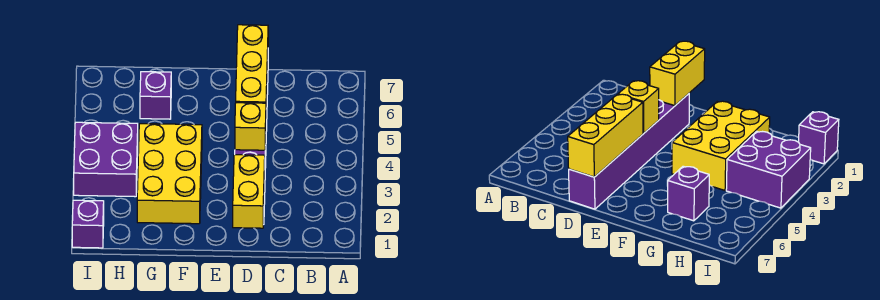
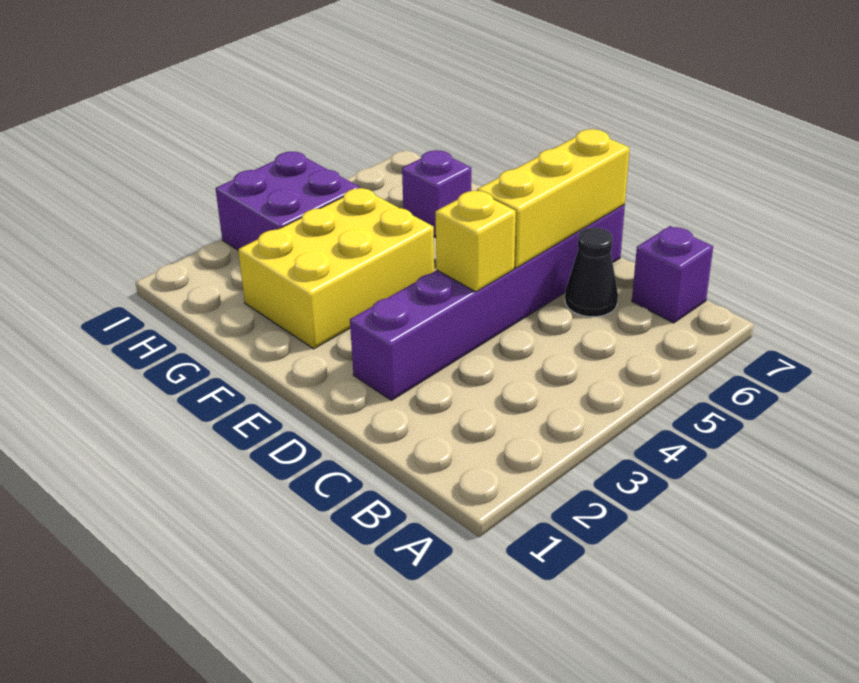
none -> black cone C6 level 1
yellow brick D1:D2 level 2 -> none
purple brick I1 level 1 -> purple brick B7 level 1

